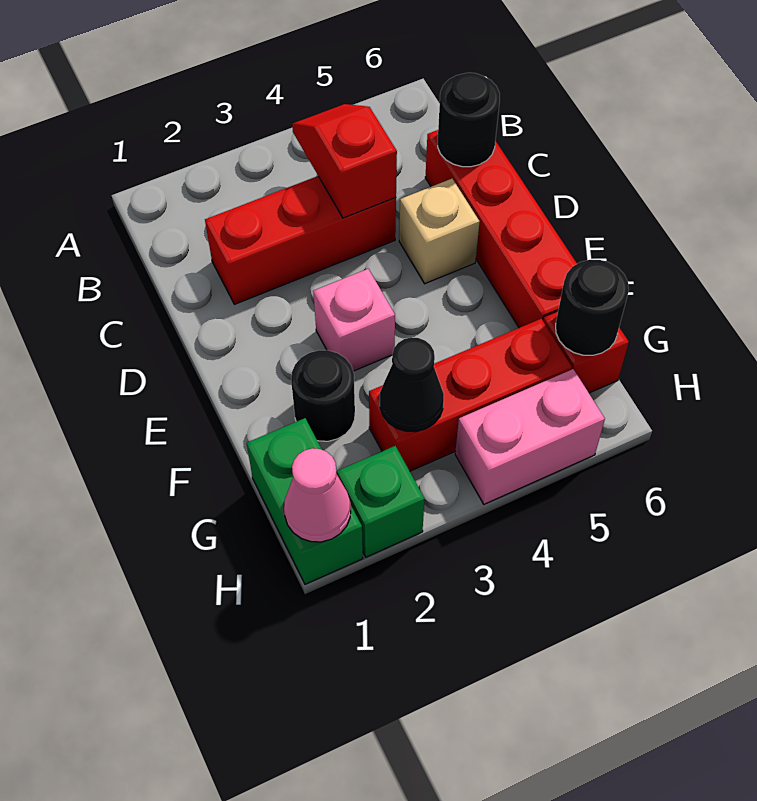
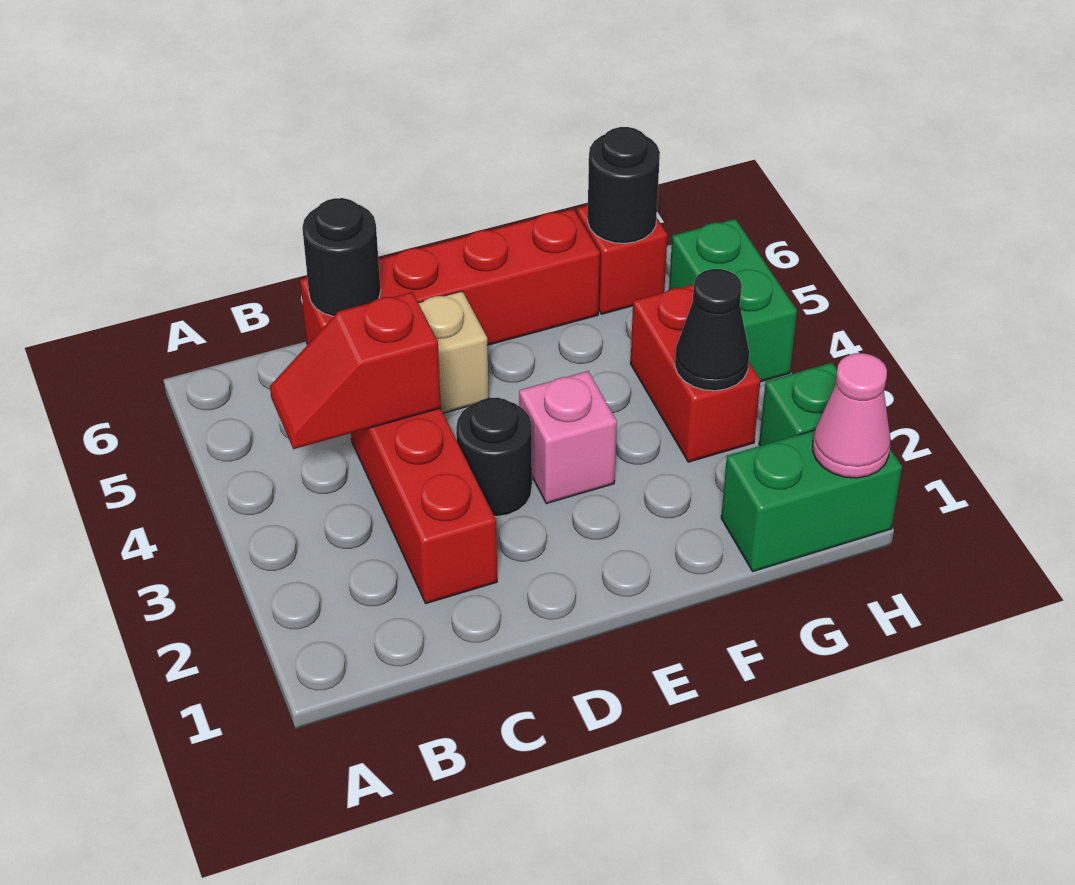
black round brick F2 level 1 -> black round brick D3 level 1
red brick G3:G5 level 1 -> red brick G3:G4 level 1
pink brick H4:H5 level 1 -> green brick H4:H5 level 1

